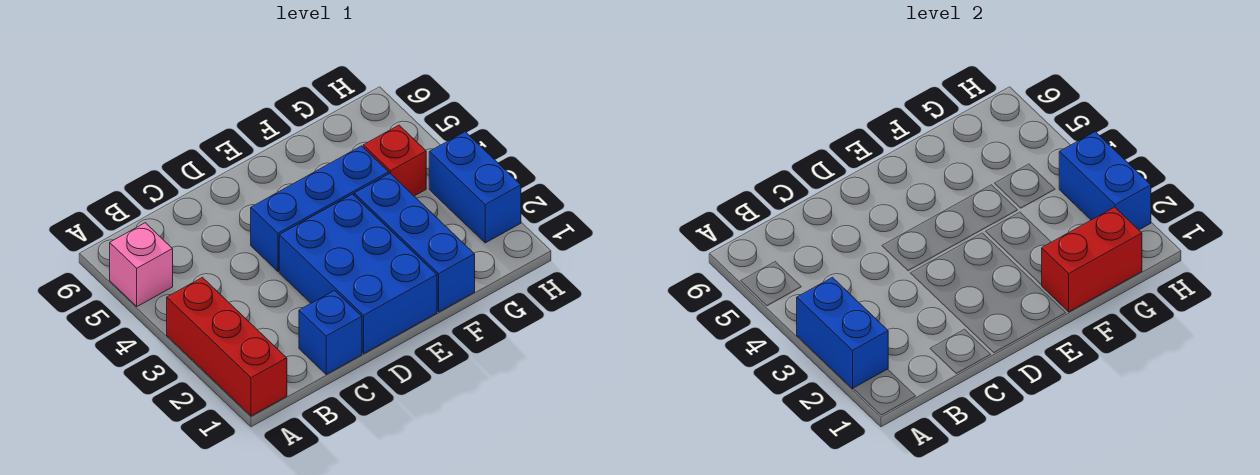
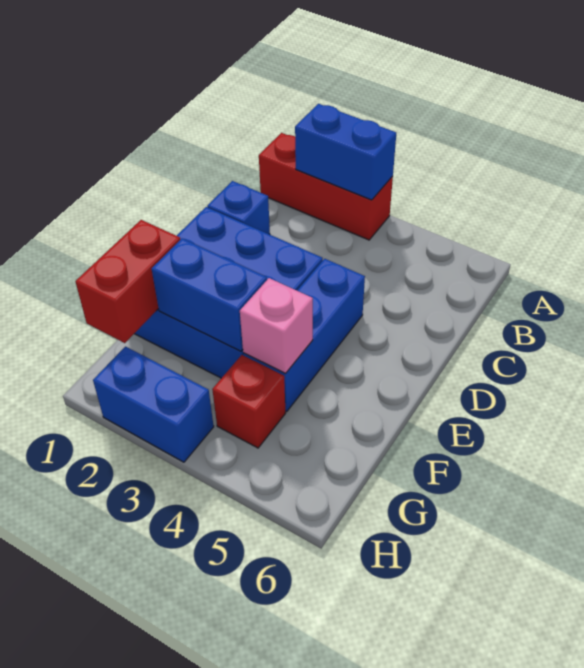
pink brick A5 level 1 -> pink brick F4 level 2
blue brick H2:H3 level 2 -> blue brick F2:F3 level 2

